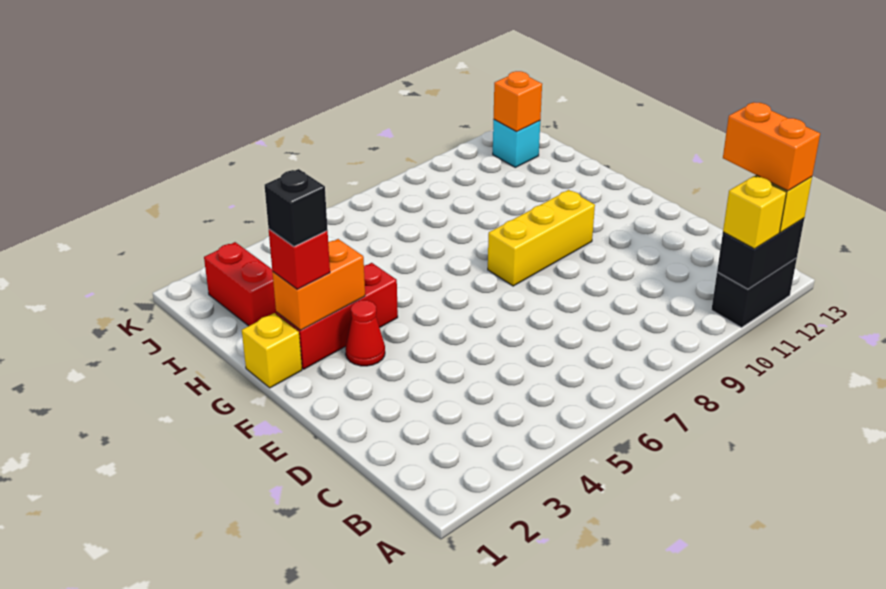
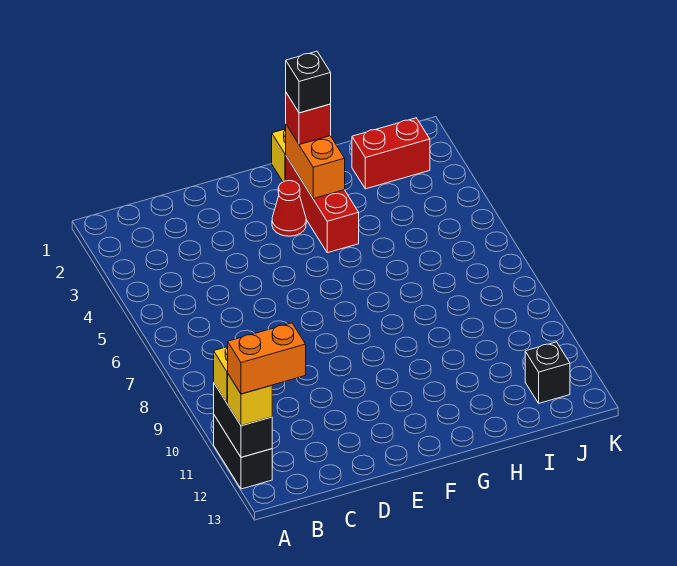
yellow brick F8:F10 level 1 -> none
cyan brick J12 level 1 -> black brick J12 level 1
orange brick J12 level 2 -> none

